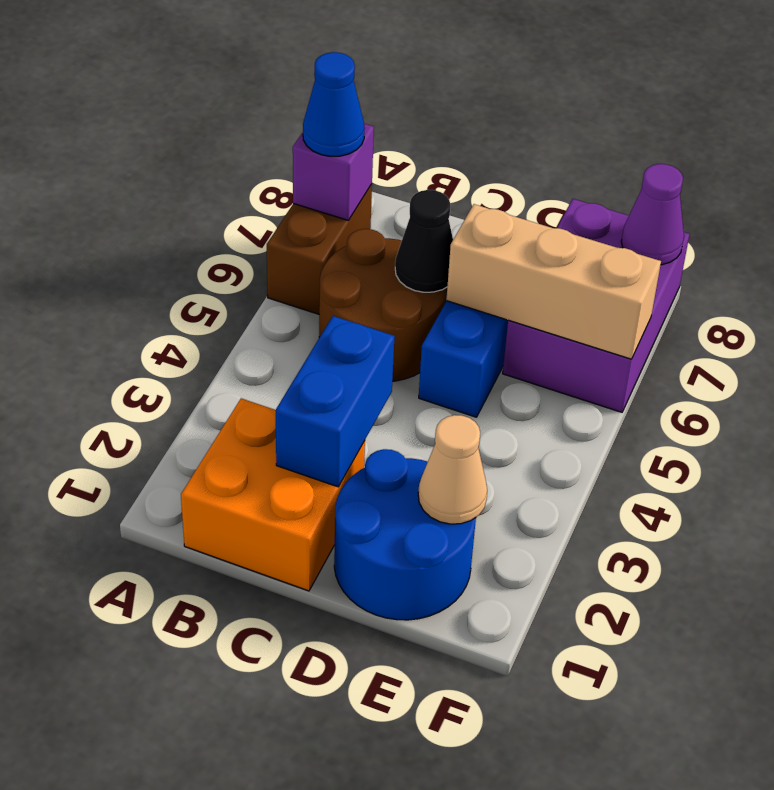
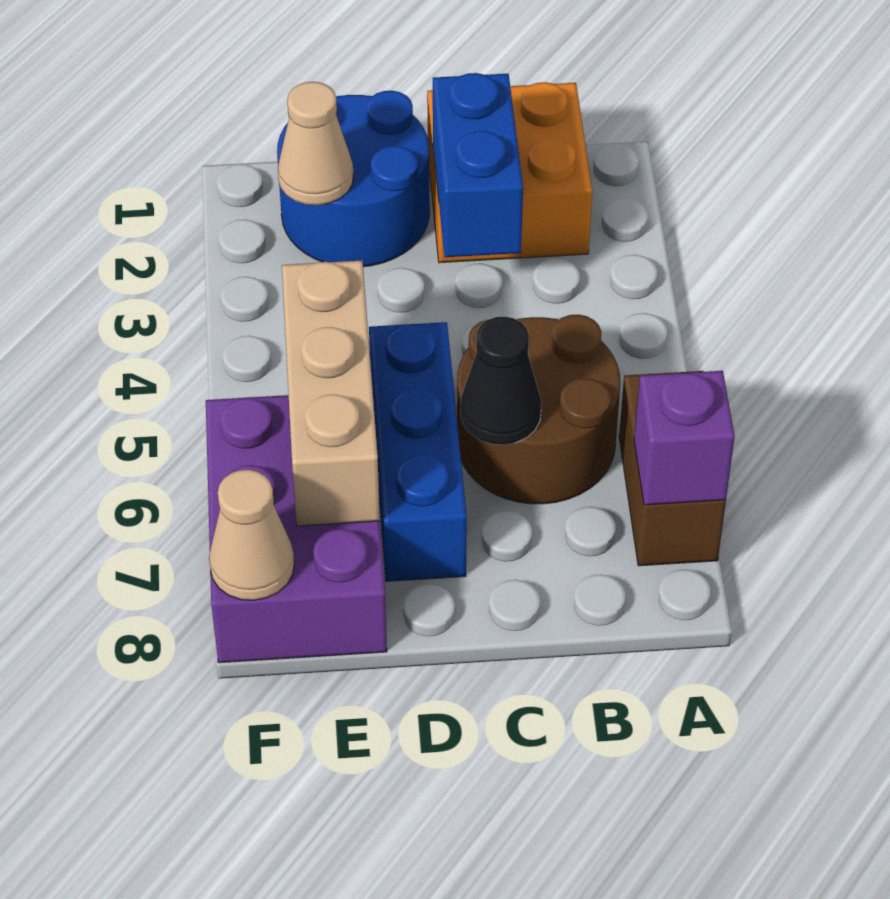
blue cone A7 level 3 -> none
tan brick D6:F6 level 2 -> tan brick E5:E7 level 2
purple cone F8 level 2 -> tan cone F8 level 2

